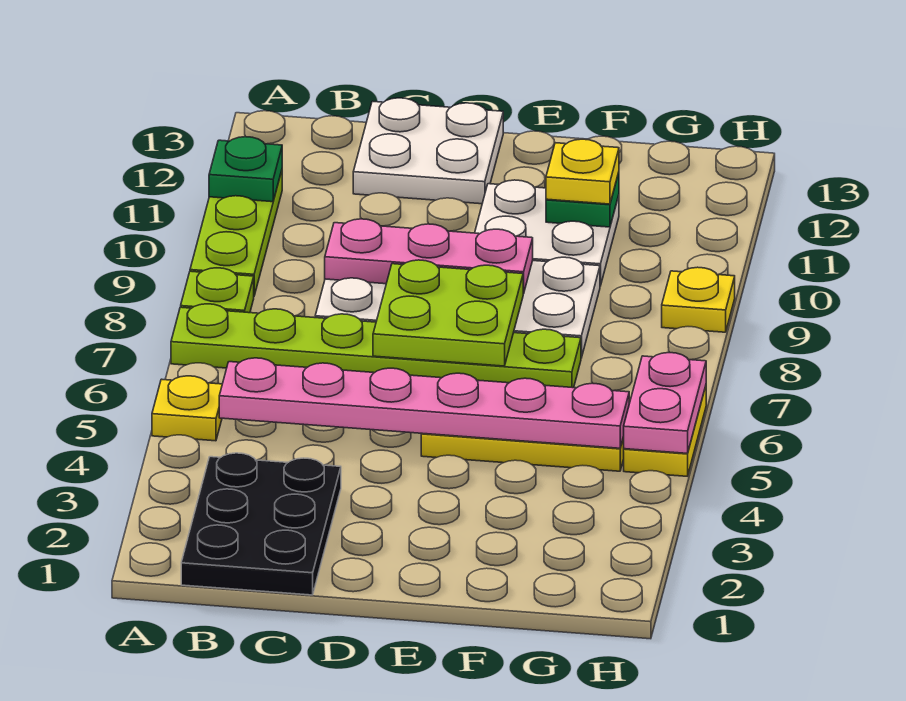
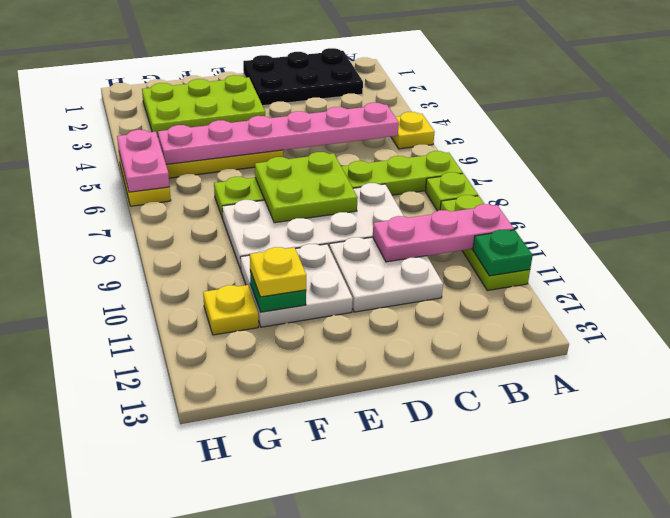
black plate B1:C3 level 1 -> black plate B1:D2 level 1
pink plate C9:E9 level 2 -> pink plate A10:C10 level 2
white plate C12:D13 level 1 -> white plate C10:D11 level 1
none -> lime plate E2:G3 level 1
yellow plate H9 level 1 -> yellow plate G11 level 1

